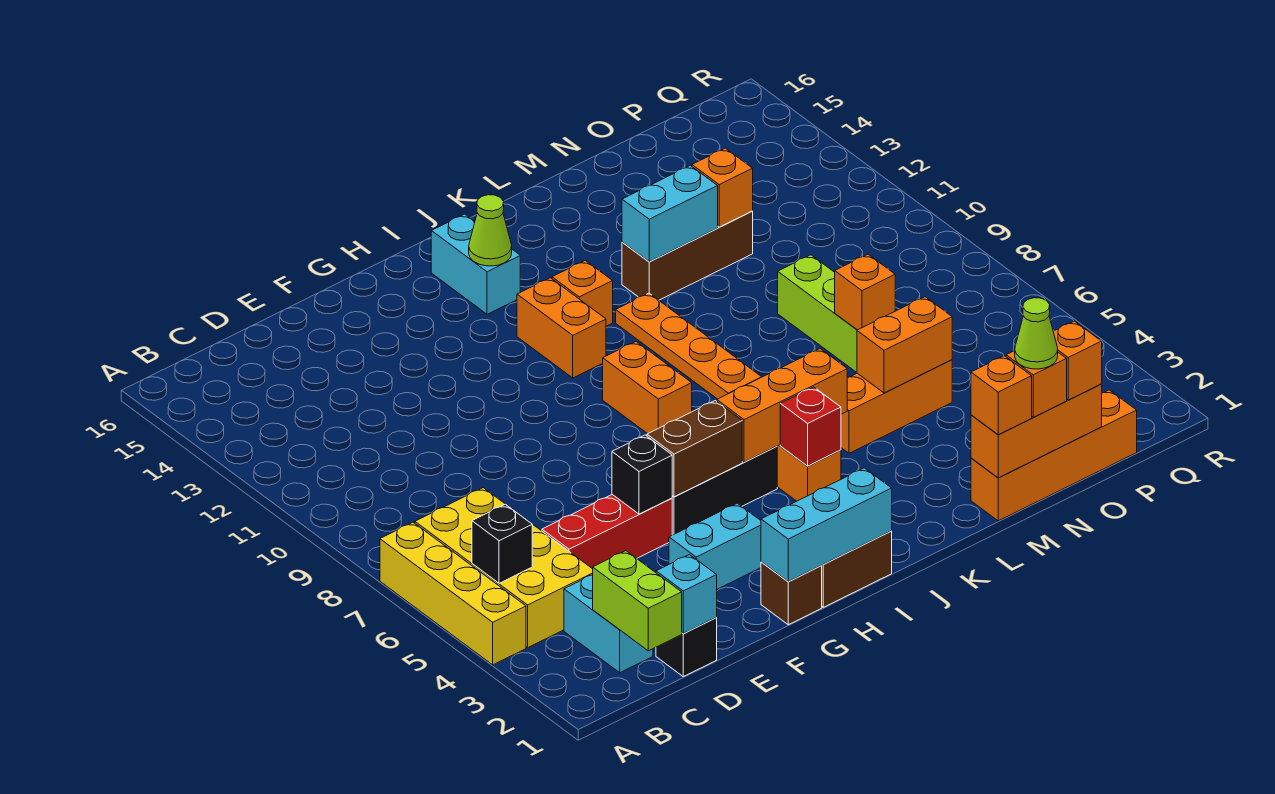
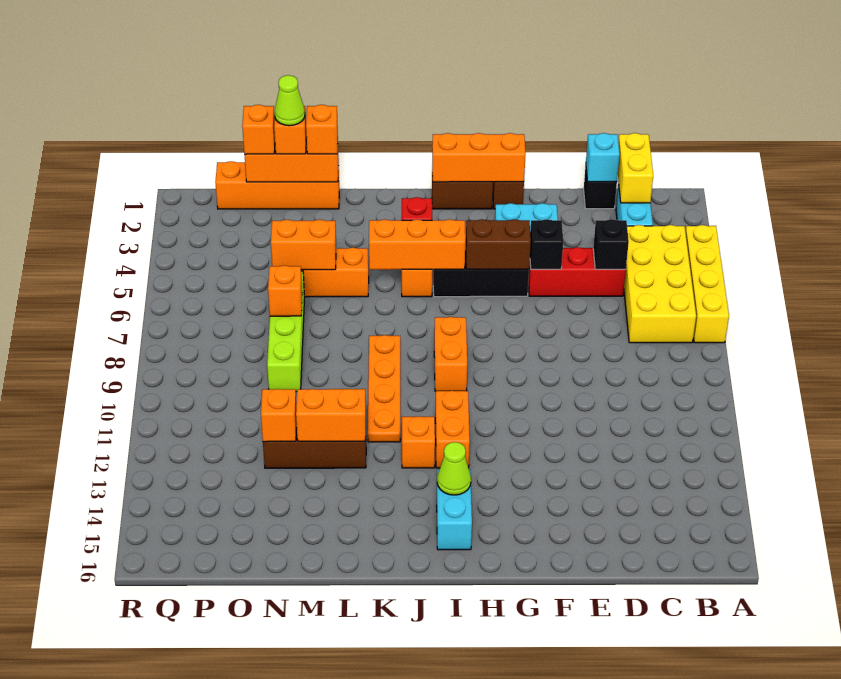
black brick B5 level 2 -> black brick D5 level 2
lime brick C1:C2 level 2 -> yellow brick C1:C2 level 2
cyan brick G1:I1 level 2 -> orange brick G1:I1 level 2
cyan brick L12:M12 level 2 -> orange brick L12:M12 level 2

